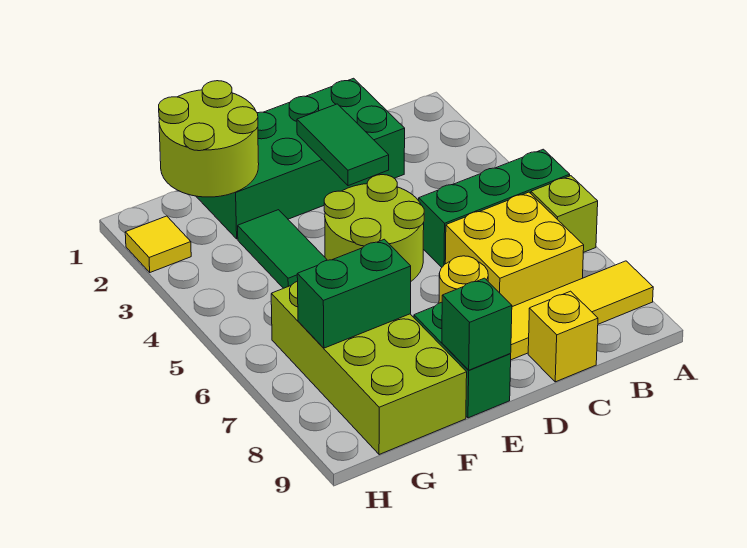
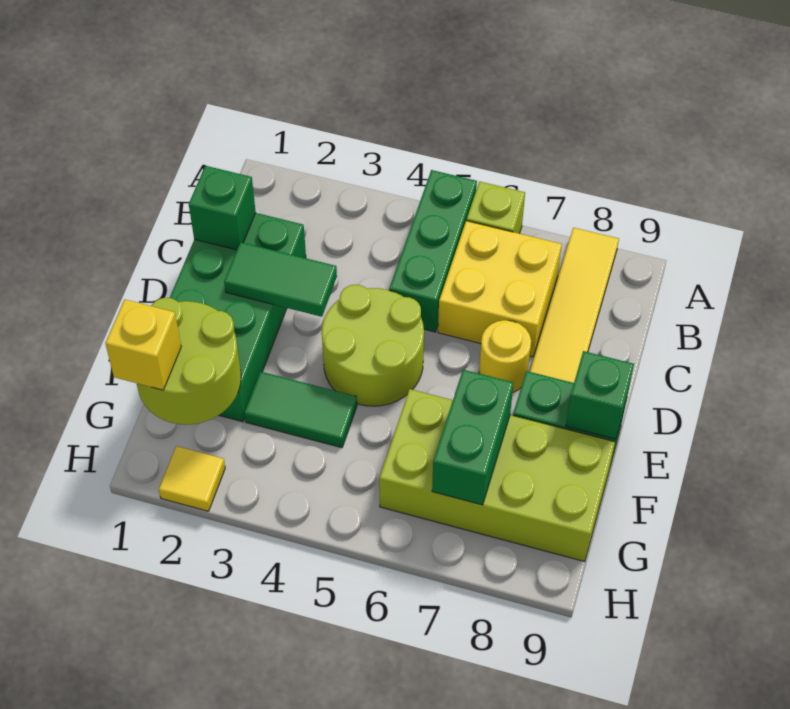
none -> green brick C1 level 2
yellow brick C9 level 1 -> yellow brick G1 level 3

